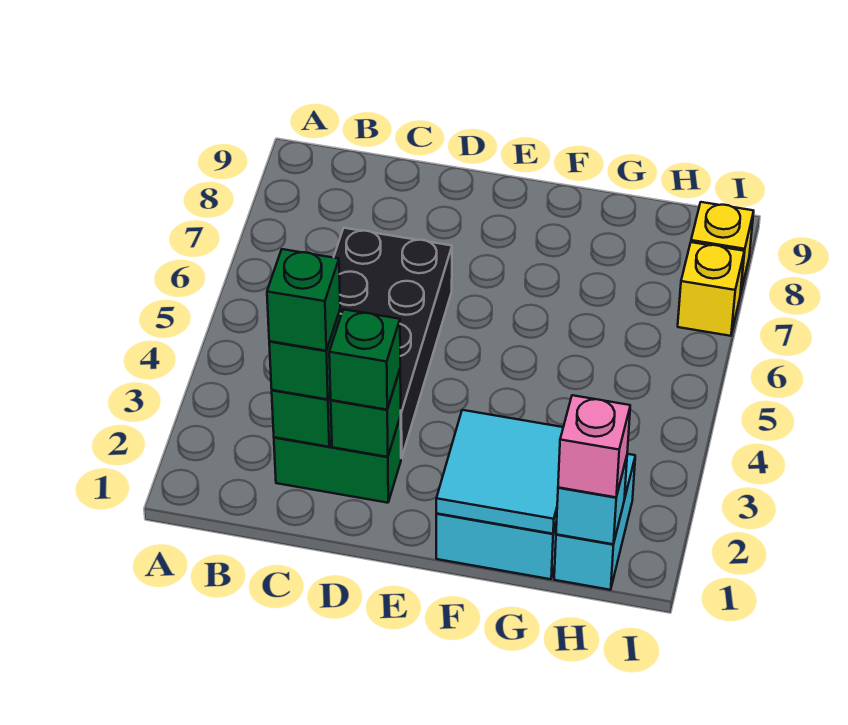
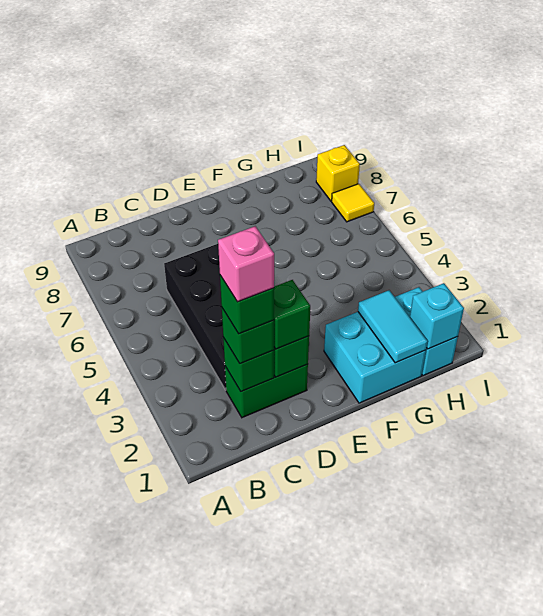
cyan tile F1:G2 level 2 -> cyan tile G1:G2 level 2
pink brick H1 level 3 -> pink brick C2 level 5
yellow brick I7 level 1 -> yellow tile I7 level 1

